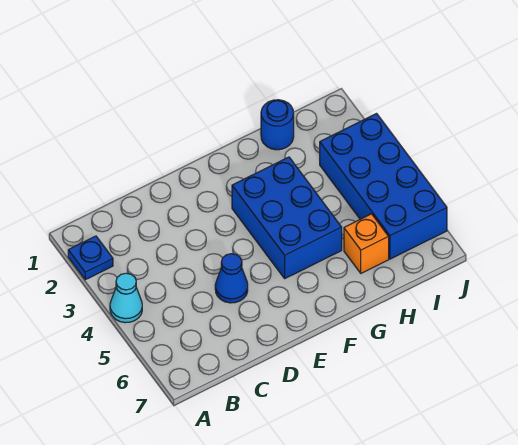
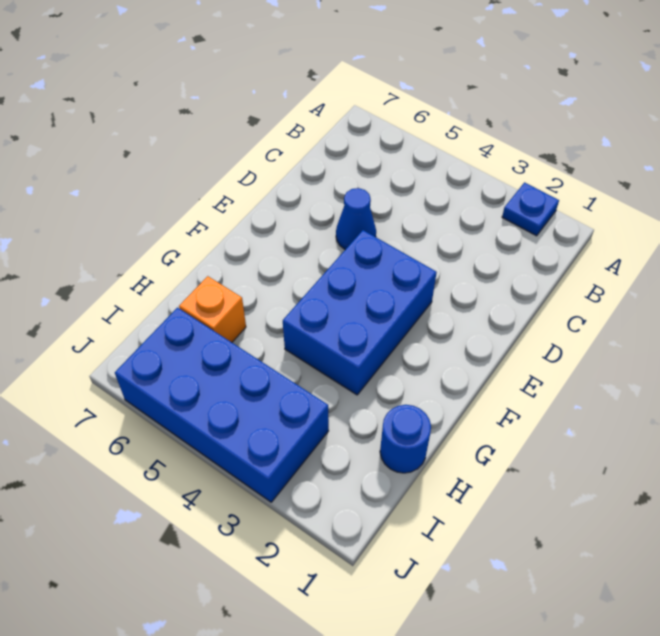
cyan cone A4 level 1 -> none
blue brick F3:G5 level 1 -> blue brick E3:G4 level 1

